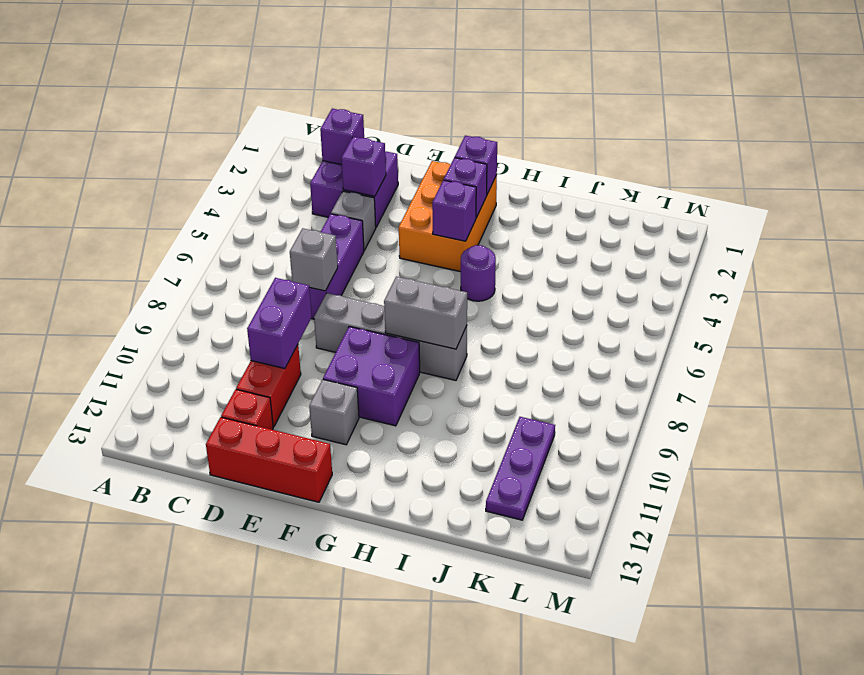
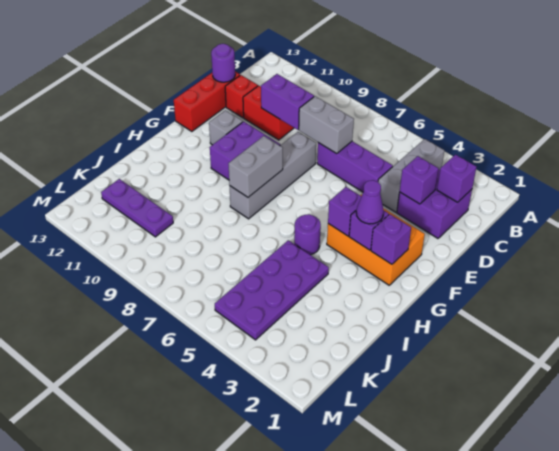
grey brick D4 level 1 -> grey brick B4:D4 level 1
grey brick D7 level 2 -> grey brick D7:D8 level 2
none -> purple round brick D13 level 2
none -> purple cone G3 level 3
none -> purple plate I4:L5 level 1

